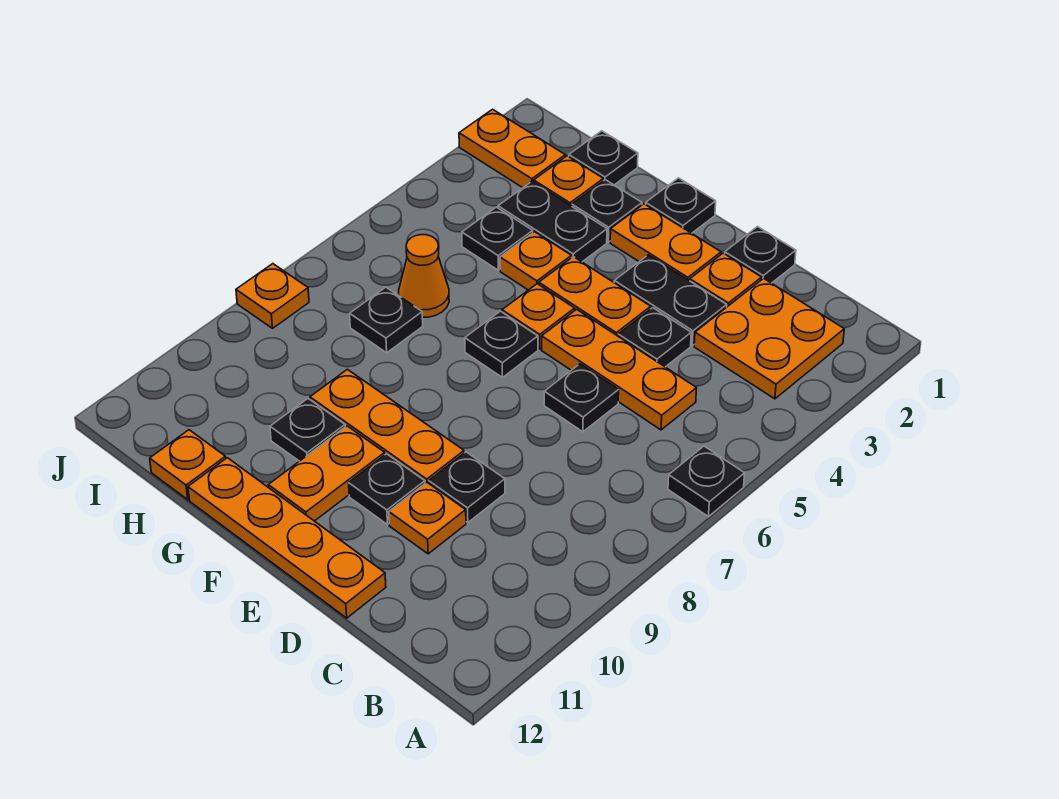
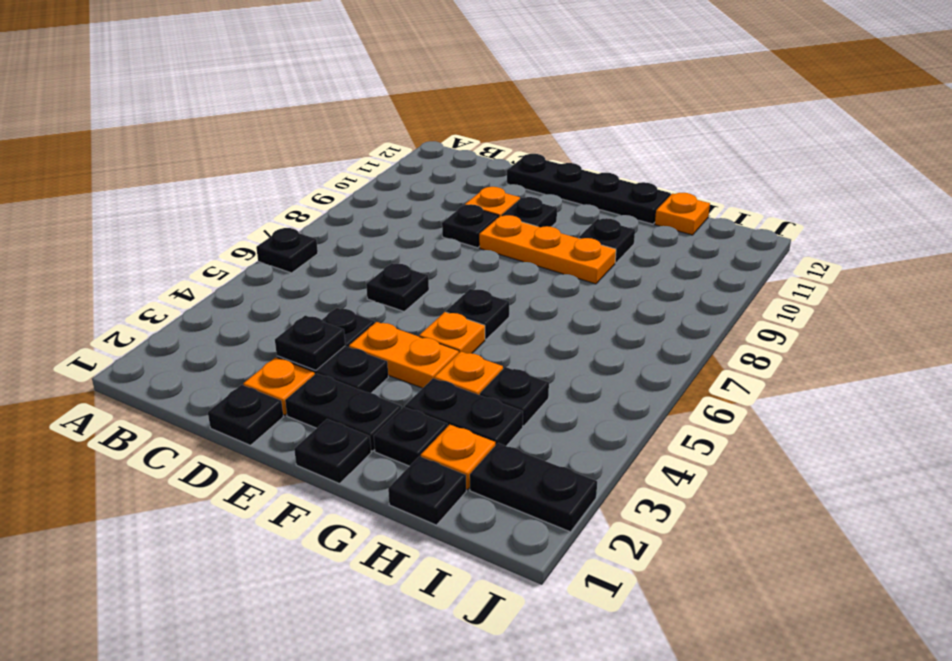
orange plate B2:C3 level 1 -> none
orange plate C5:E5 level 1 -> none
orange plate D12:G12 level 1 -> black plate D12:G12 level 1
orange plate E2:F2 level 1 -> black plate E2:F2 level 1
orange plate F10:F11 level 1 -> none
orange cone H6 level 1 -> none
black plate H7 level 1 -> black plate D3 level 2
orange plate I2:J2 level 1 -> black plate I2:J2 level 1
orange plate J8 level 1 -> none

